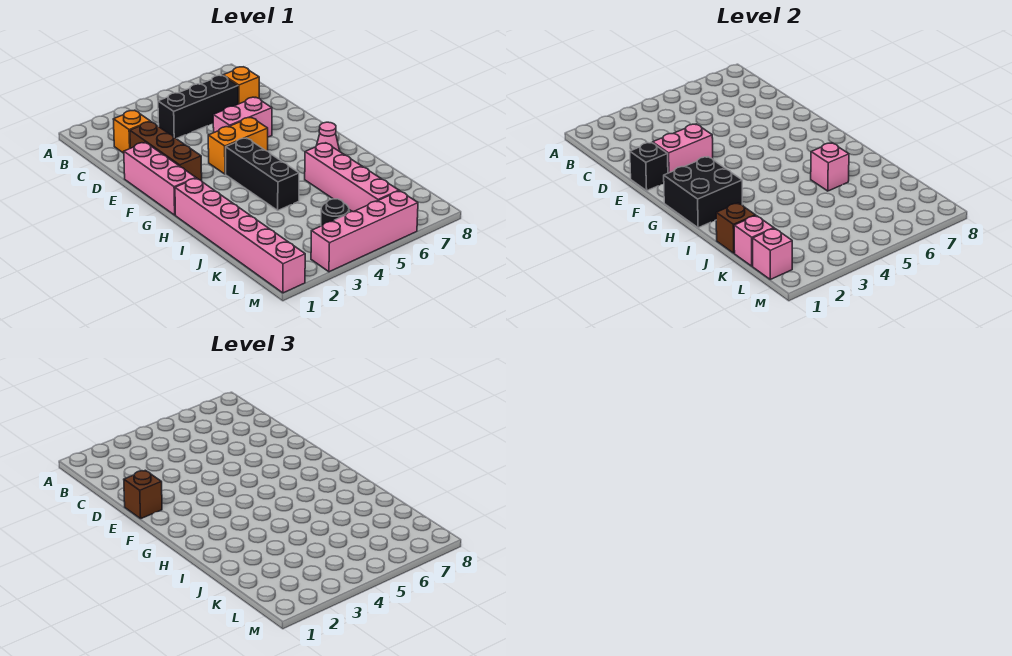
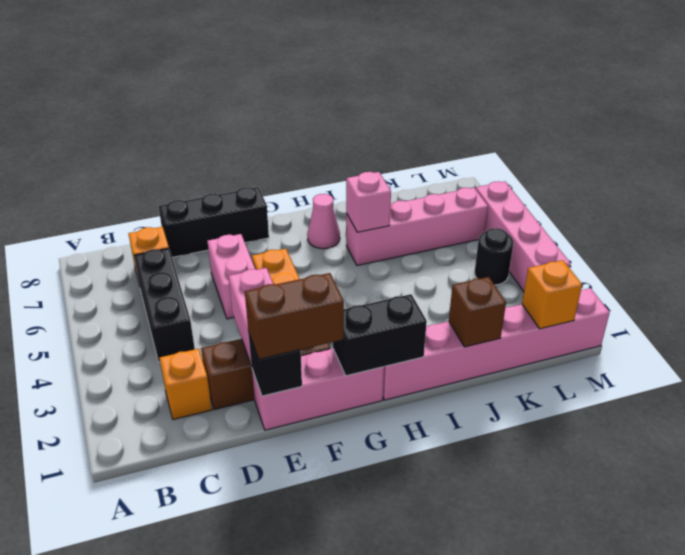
brown brick E1 level 3 -> brown brick E1:F1 level 3
black brick G1:H2 level 2 -> black brick G1:H1 level 2
black brick G4:I4 level 1 -> black brick D8:F8 level 1
pink brick K1 level 2 -> none
pink brick L1 level 2 -> orange brick L1 level 2

